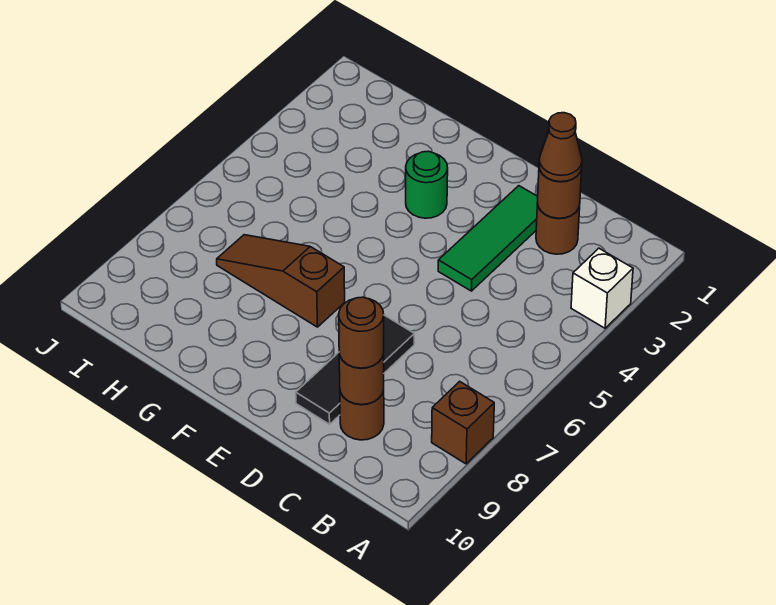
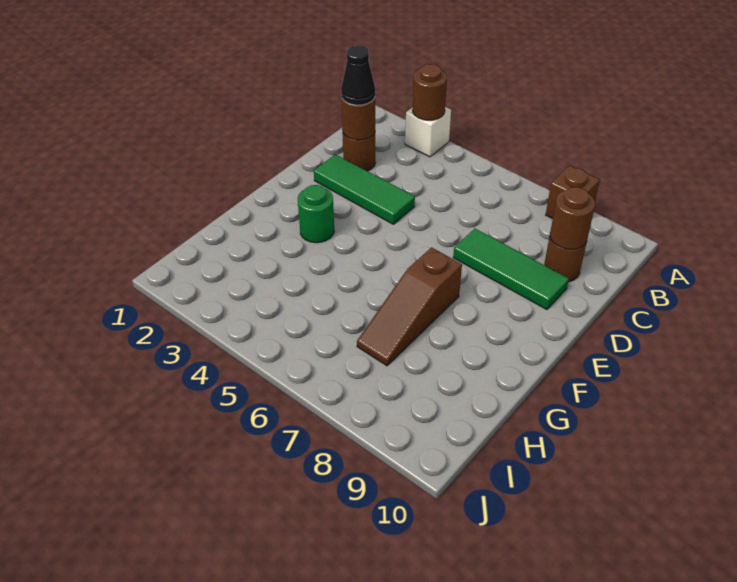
brown cone C2 level 3 -> black cone C2 level 3
brown round brick C9 level 3 -> brown round brick A3 level 2
black tile D7:D9 level 1 -> green tile D7:D9 level 1

